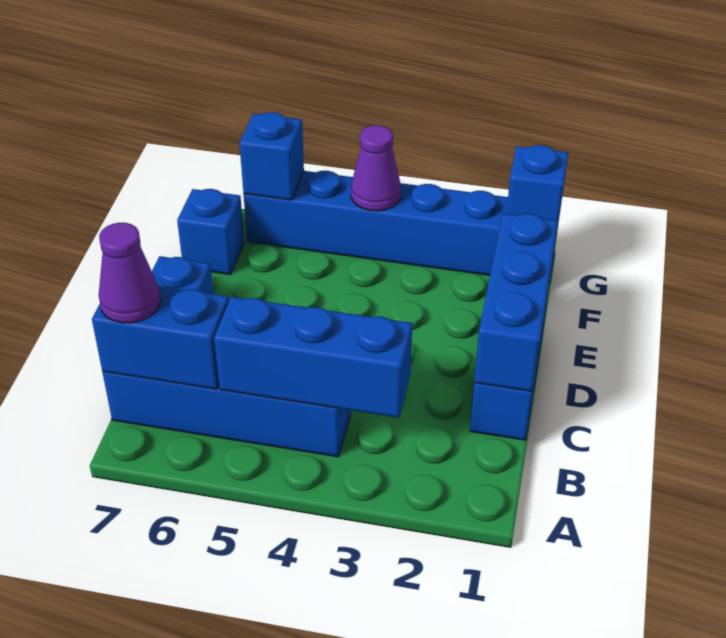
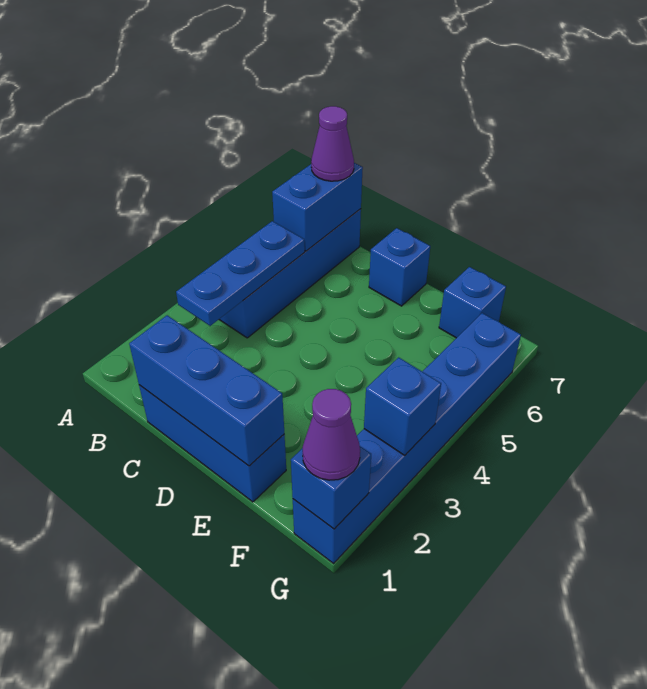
blue brick B3:B5 level 2 -> blue plate B3:B5 level 2
purple cone G4 level 2 -> purple cone G1 level 3
blue brick G6 level 2 -> blue brick G3 level 2

